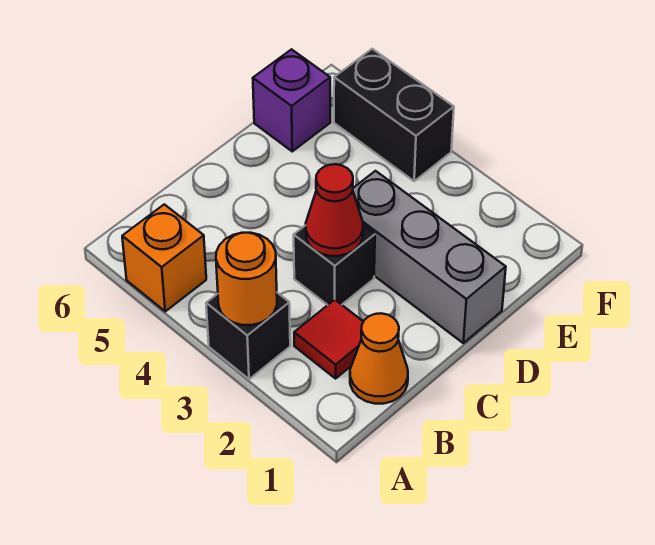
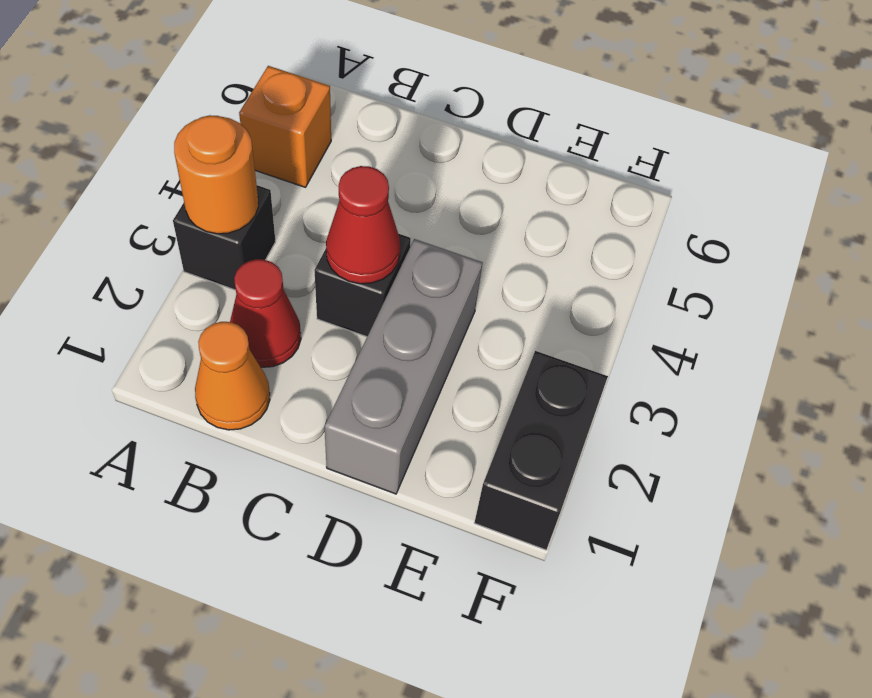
red tile B2 level 1 -> red cone B2 level 1
purple brick E6 level 1 -> none
black brick F4:F5 level 1 -> black brick F1:F2 level 1

